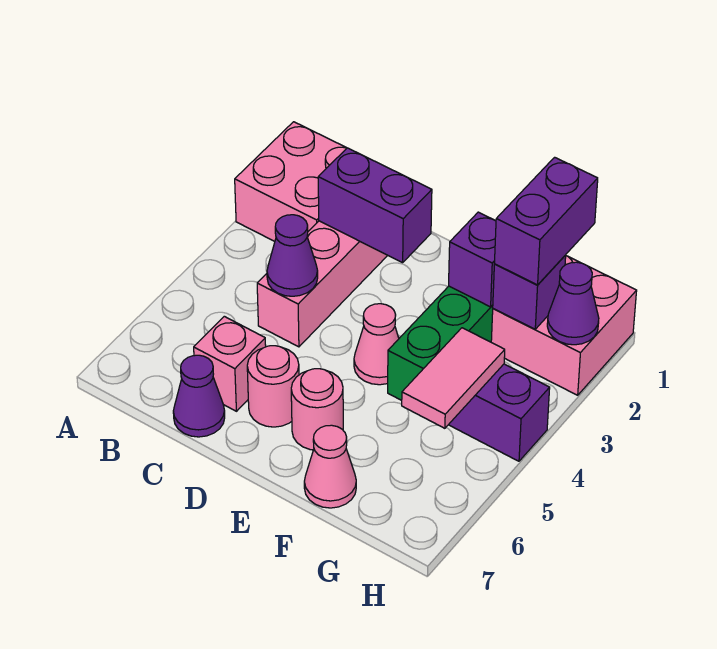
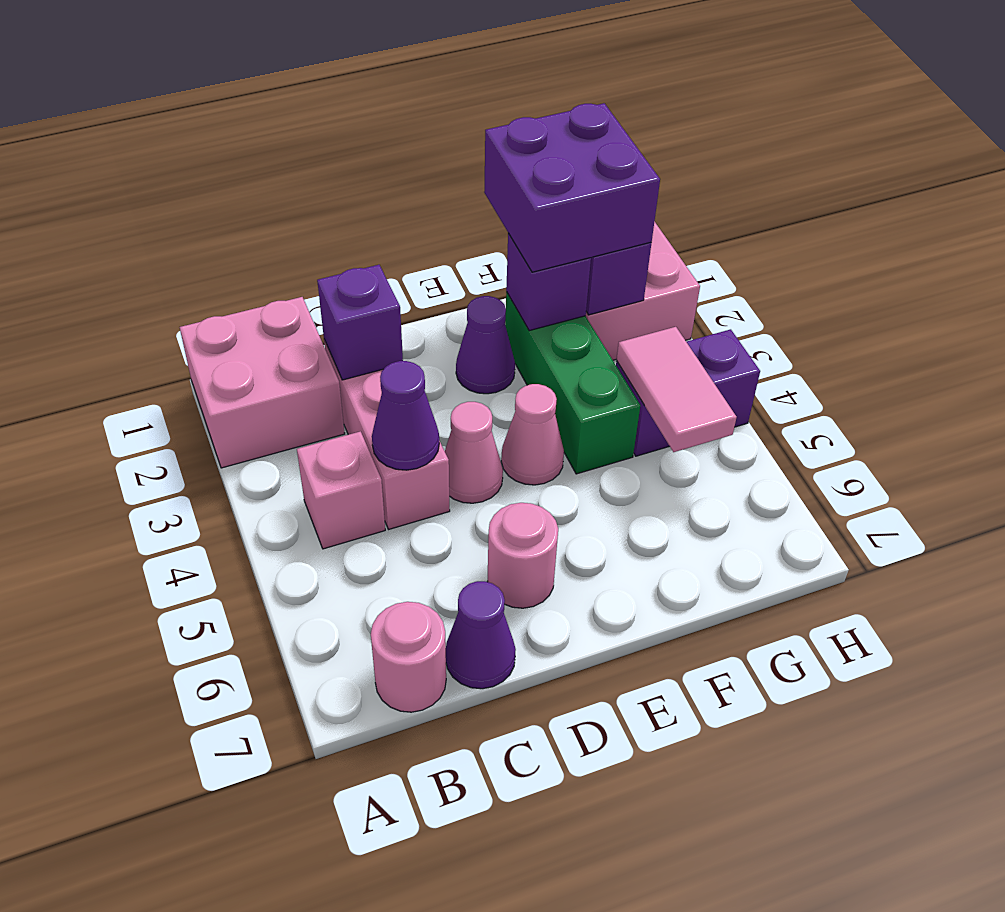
purple brick C2:D2 level 2 -> purple brick C2 level 2
pink brick C6 level 1 -> pink brick B4 level 1
pink round brick E6 level 1 -> pink round brick B7 level 1
pink cone F7 level 1 -> pink cone D4 level 1
purple brick G1:G2 level 3 -> purple brick F1:G2 level 3
purple cone H2 level 2 -> purple cone E2 level 1

